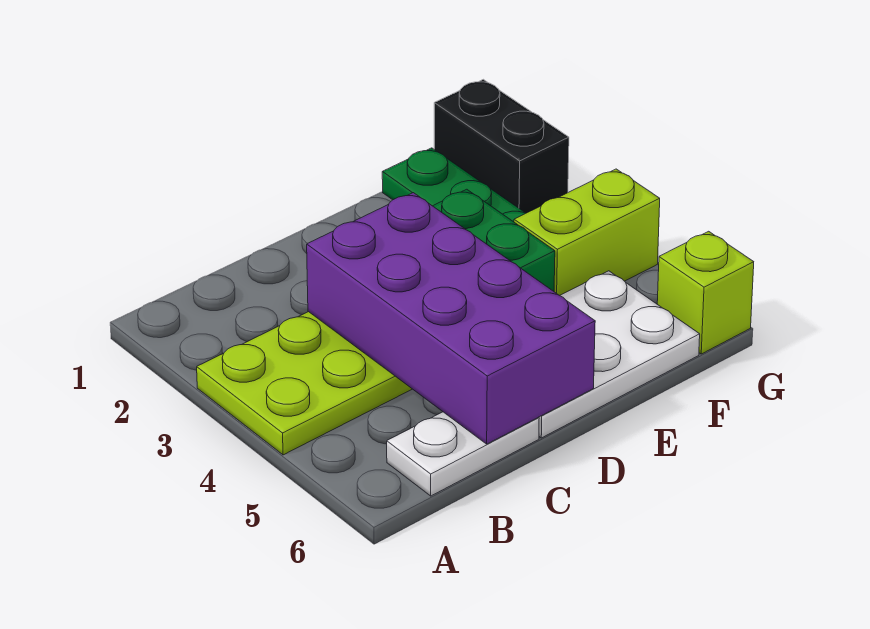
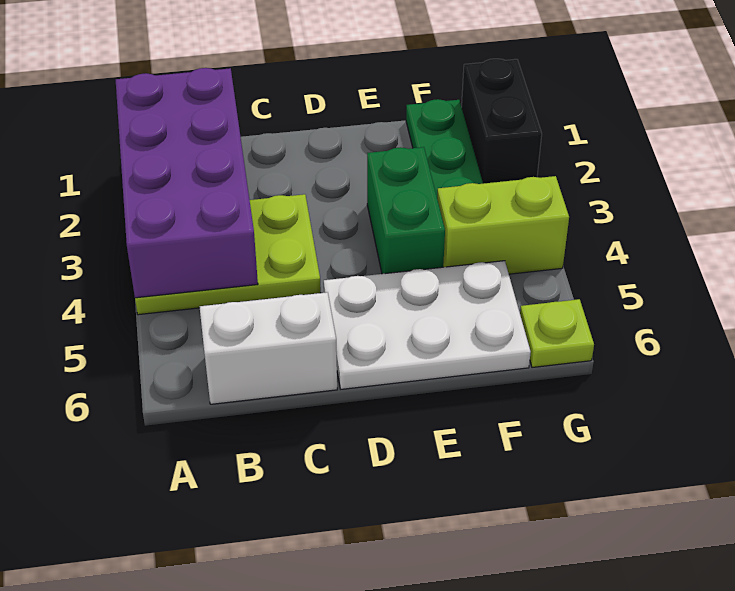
white plate B6:C6 level 1 -> white brick B6:C6 level 1
purple brick C3:D6 level 2 -> purple brick A1:B4 level 2
lime brick G6 level 1 -> lime plate G6 level 1

